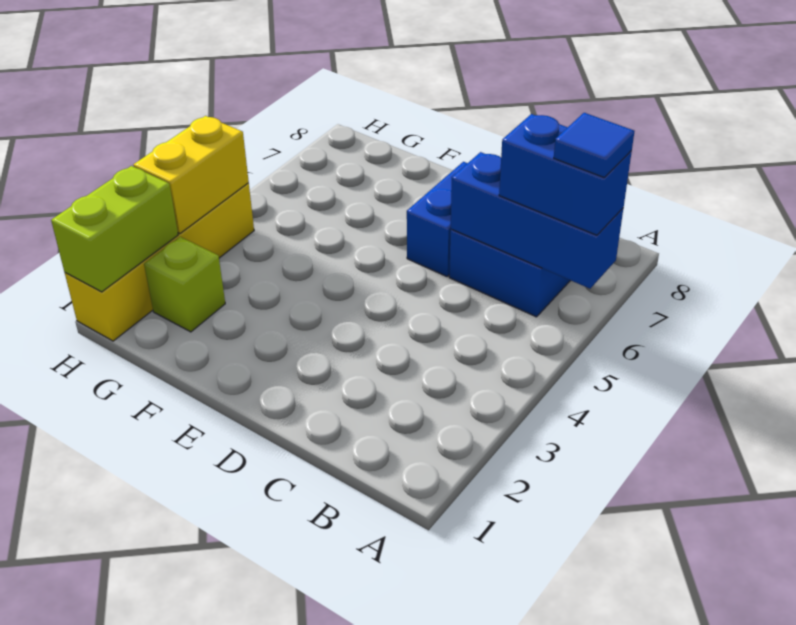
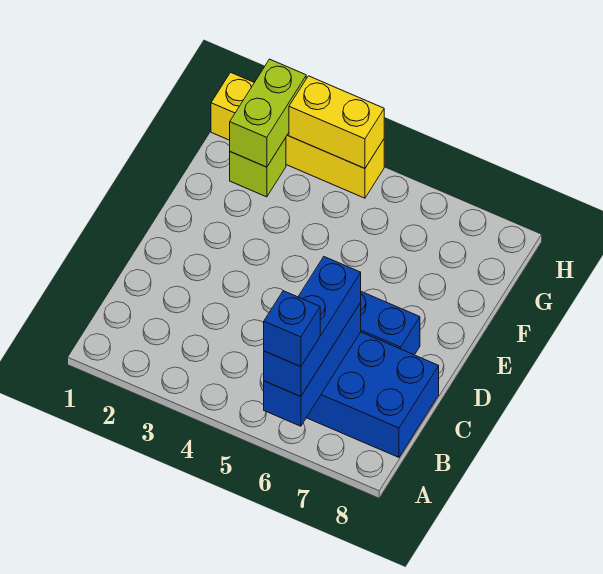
blue brick A6:B6 level 3 -> blue brick A6:C6 level 3
blue tile A6 level 4 -> blue brick A6 level 4
lime brick H1:H2 level 2 -> lime brick G2:H2 level 2

